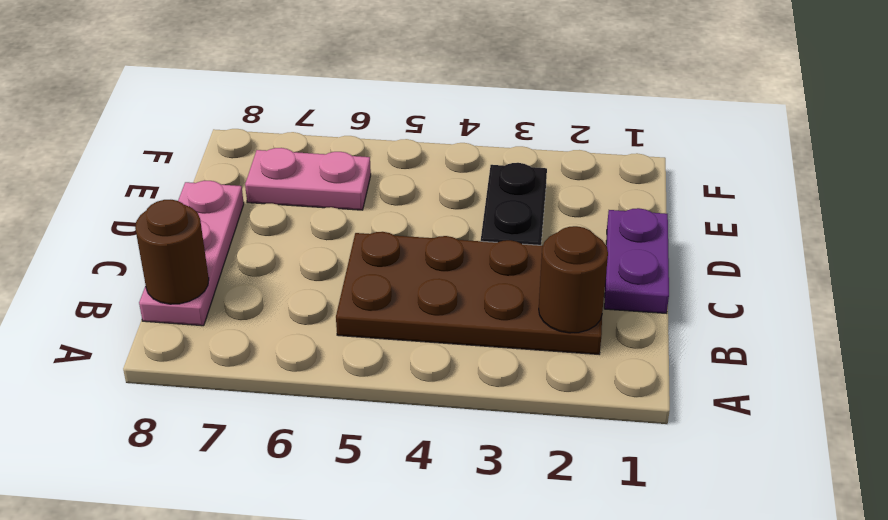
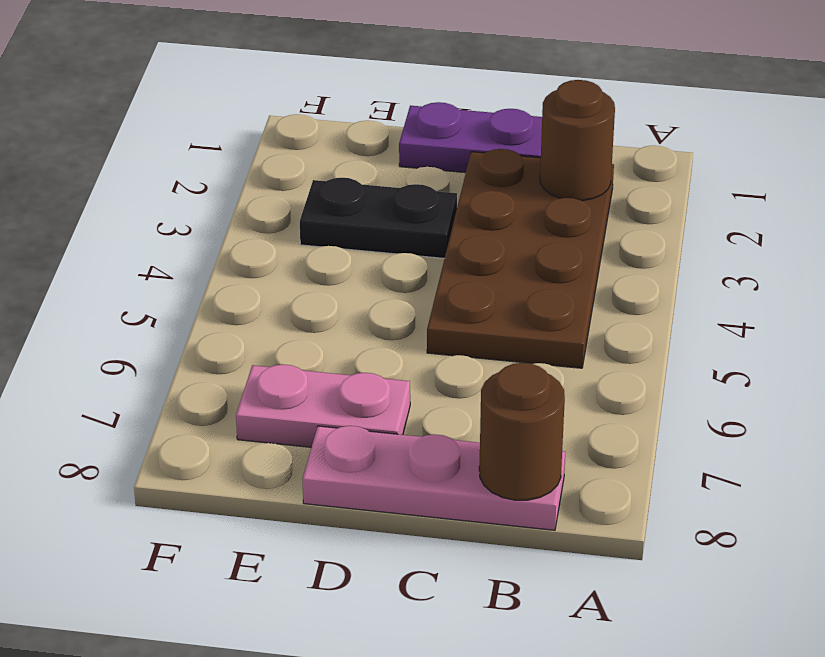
pink plate E6:E7 level 1 -> pink plate D7:E7 level 1

